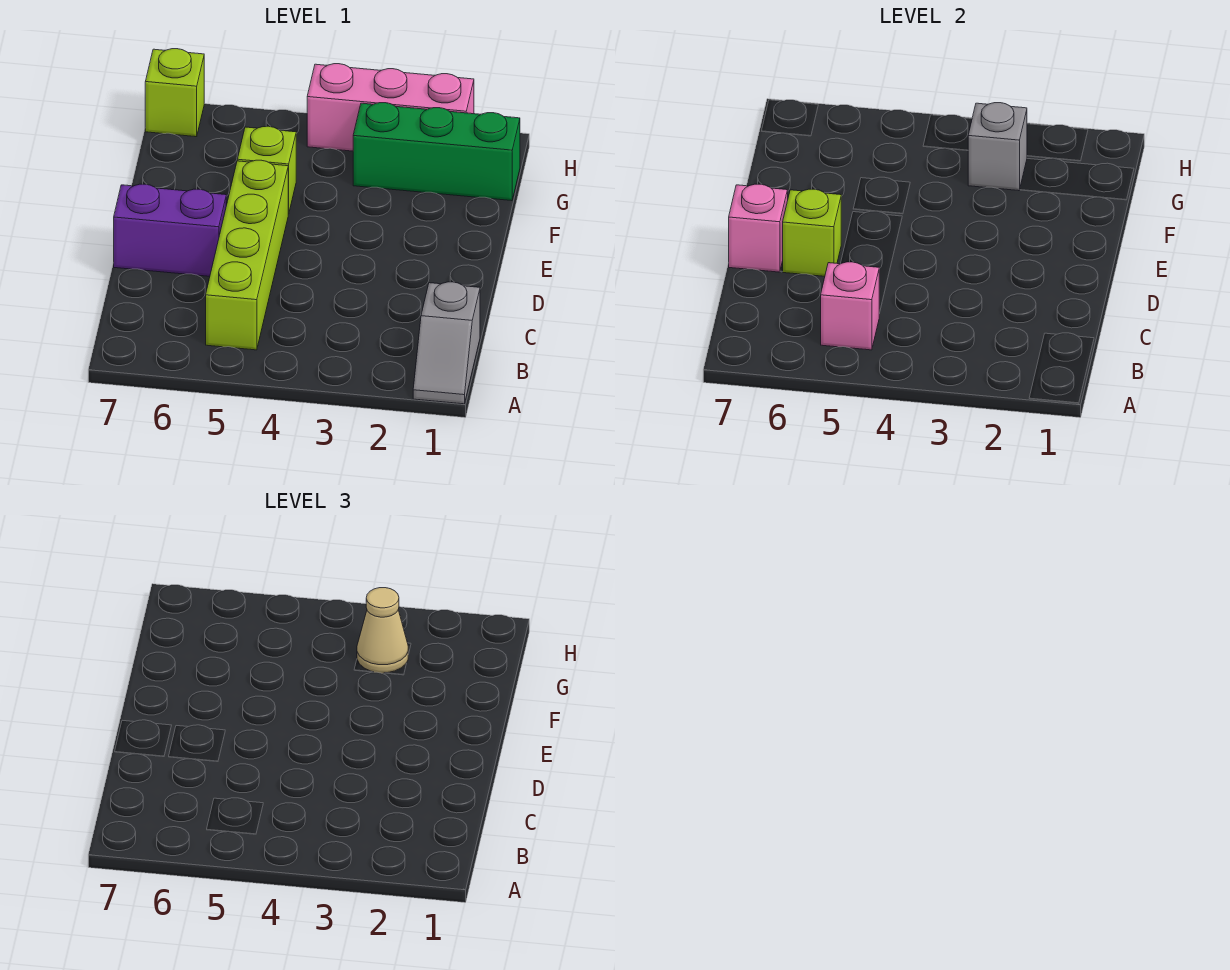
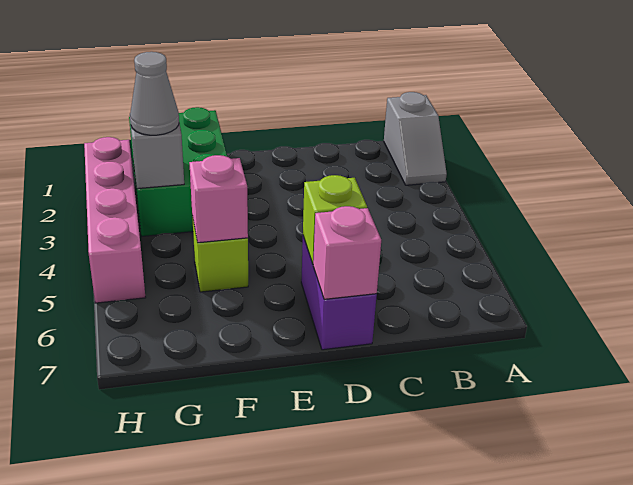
grey slope A1:B1 level 1 top B -> grey slope A1:A2 level 1 top 1
lime brick B5:E5 level 1 -> none
pink brick B5 level 2 -> pink brick F5 level 2
green brick G1:G3 level 1 -> green brick F1:G3 level 1
tan cone G3 level 3 -> grey cone G3 level 3
pink brick H2:H4 level 1 -> pink brick H2:H5 level 1
lime brick H7 level 1 -> none

